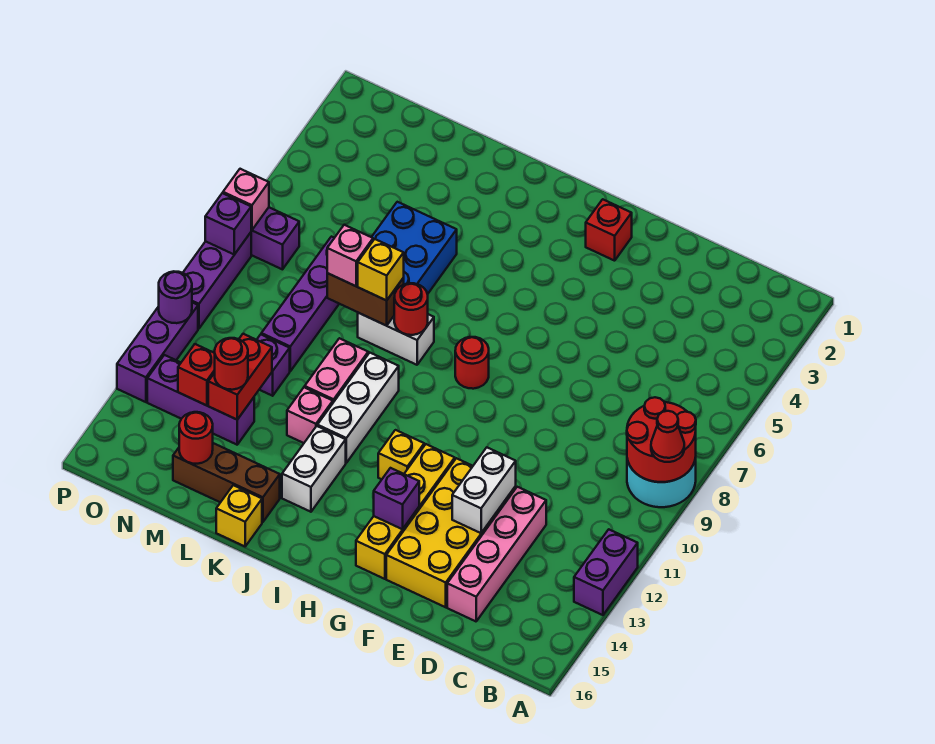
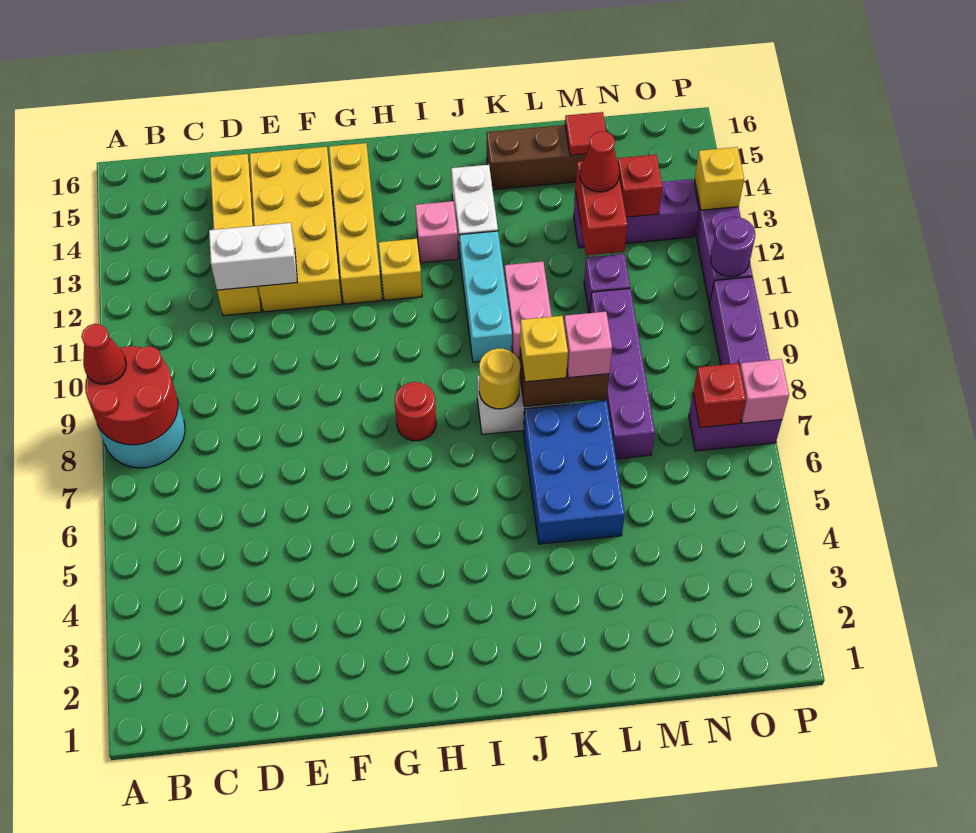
purple brick A12:A13 level 1 -> none
pink brick D12:D15 level 1 -> yellow brick D12:D15 level 1
white brick E12:E13 level 2 -> white brick D12:E12 level 2
red brick G2 level 1 -> red brick O7 level 2
purple brick G14 level 2 -> none
red round brick J8 level 2 -> yellow round brick J8 level 2
white brick J10:J12 level 1 -> cyan brick J10:J12 level 1
pink brick K12 level 1 -> pink brick I13 level 1
yellow brick K16 level 1 -> yellow brick P13 level 2
red round brick M13 level 3 -> red cone M13 level 3
red round brick M15 level 2 -> red tile M15 level 2
purple brick P8 level 2 -> none

